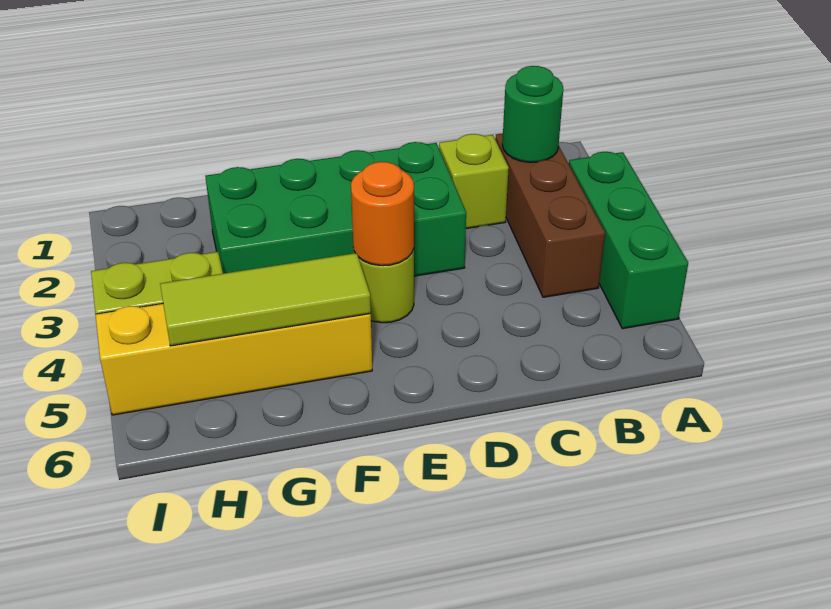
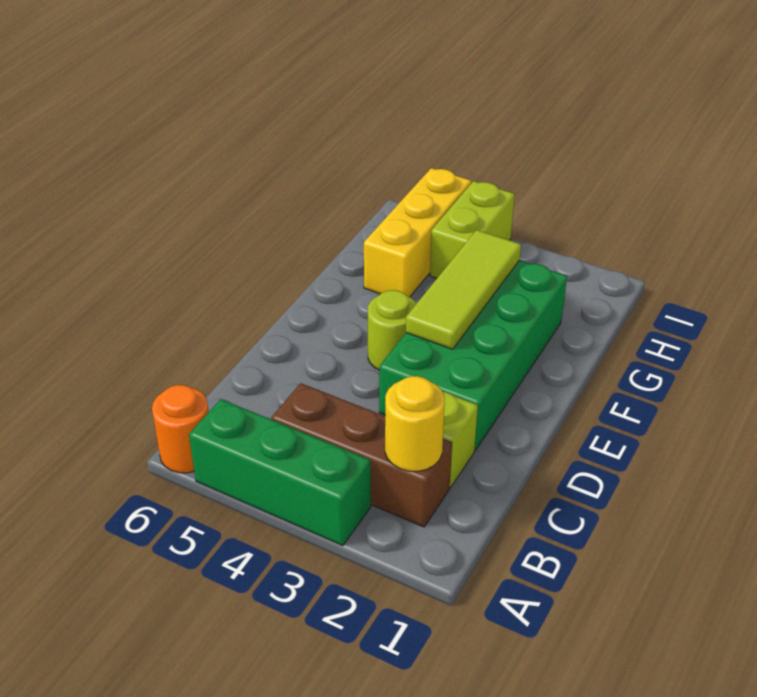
green round brick B2 level 2 -> yellow round brick B2 level 2
orange round brick E4 level 2 -> orange round brick A6 level 1
yellow brick F5:I5 level 1 -> yellow brick G5:I5 level 1
lime tile F5:H5 level 2 -> lime tile E3:G3 level 2

